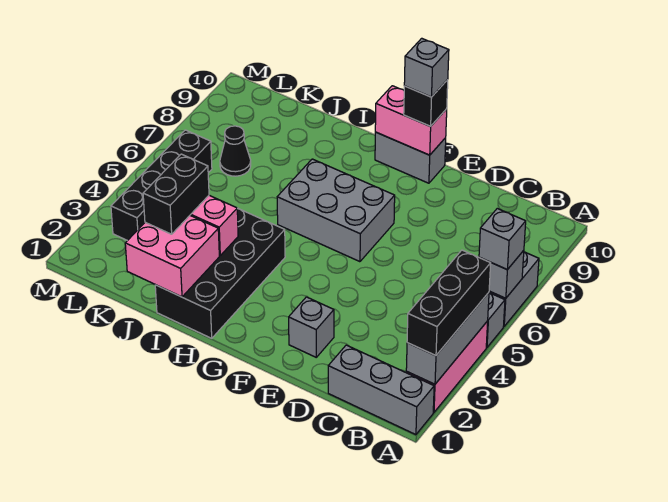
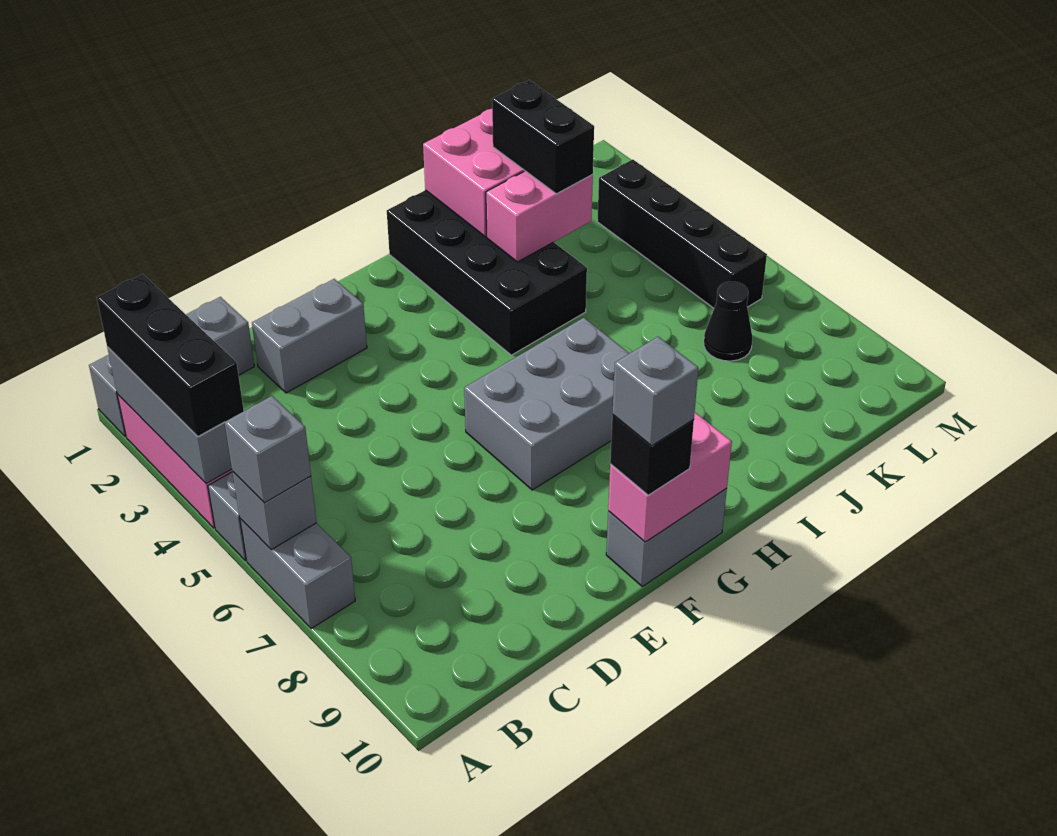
grey brick E2 level 1 -> grey brick D2:E2 level 1

